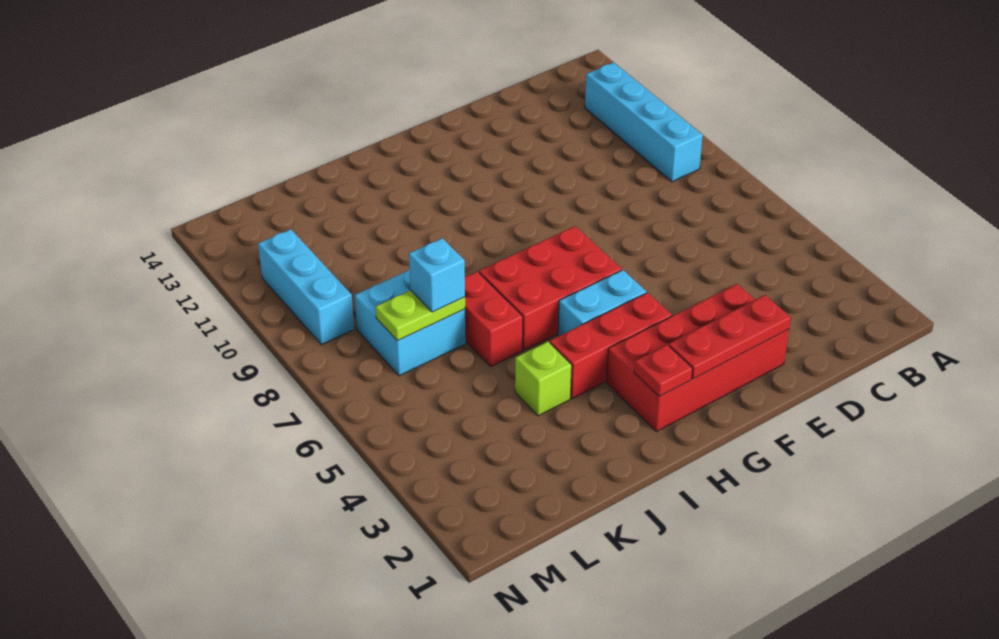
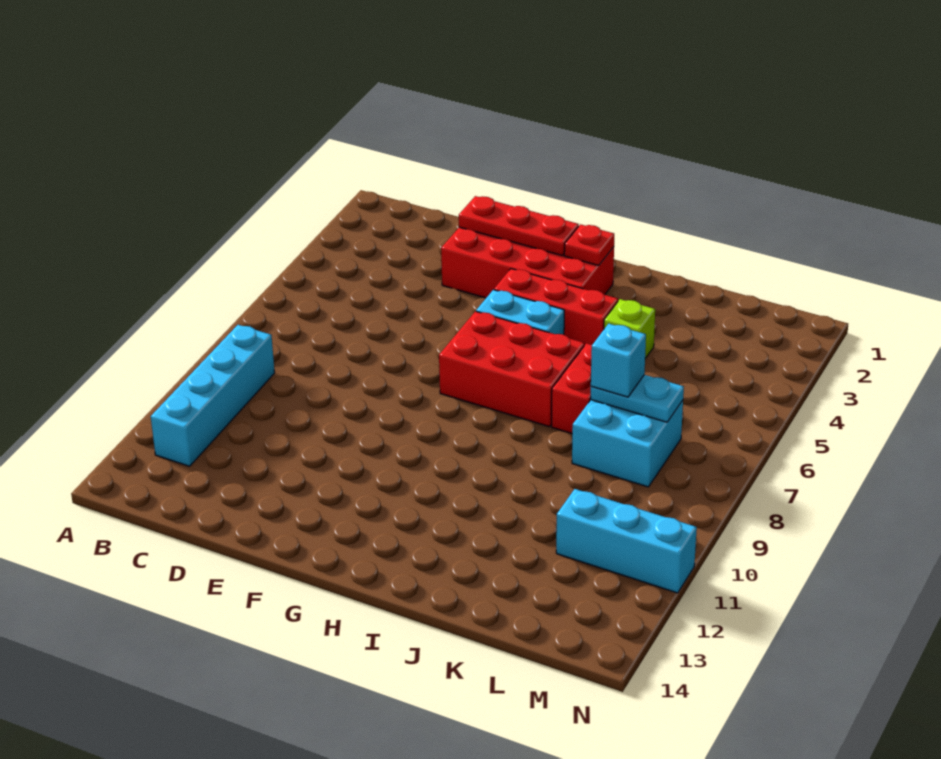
lime plate K7:L7 level 2 -> cyan plate K7:L7 level 2
cyan brick M9:M11 level 1 -> cyan brick L11:N11 level 1

